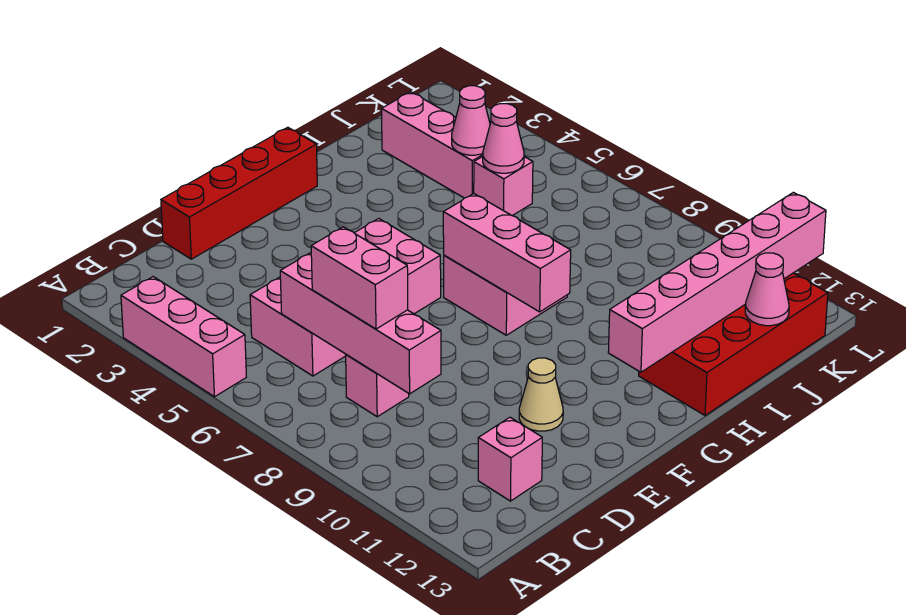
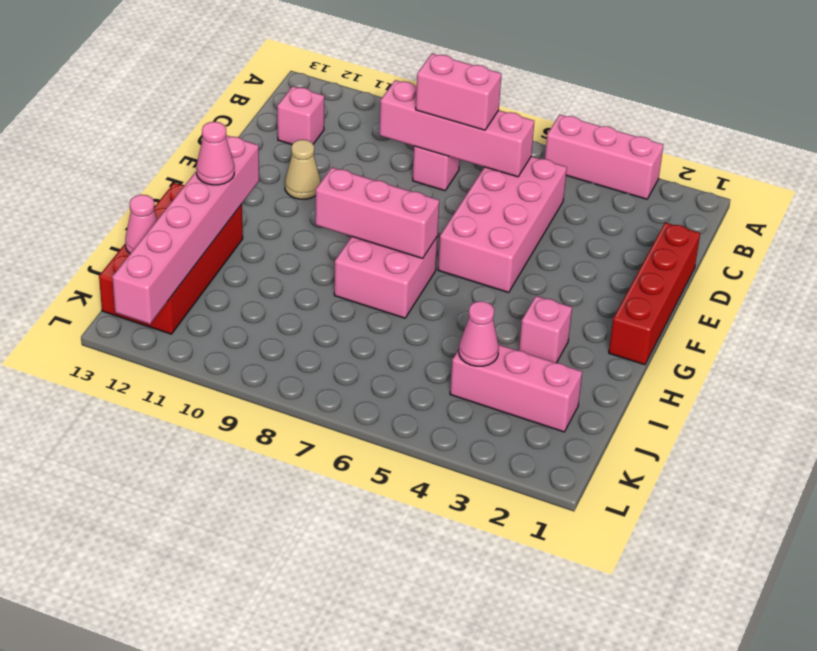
pink brick J5 level 1 -> pink brick H3 level 1
pink cone J5 level 2 -> pink cone H12 level 3

